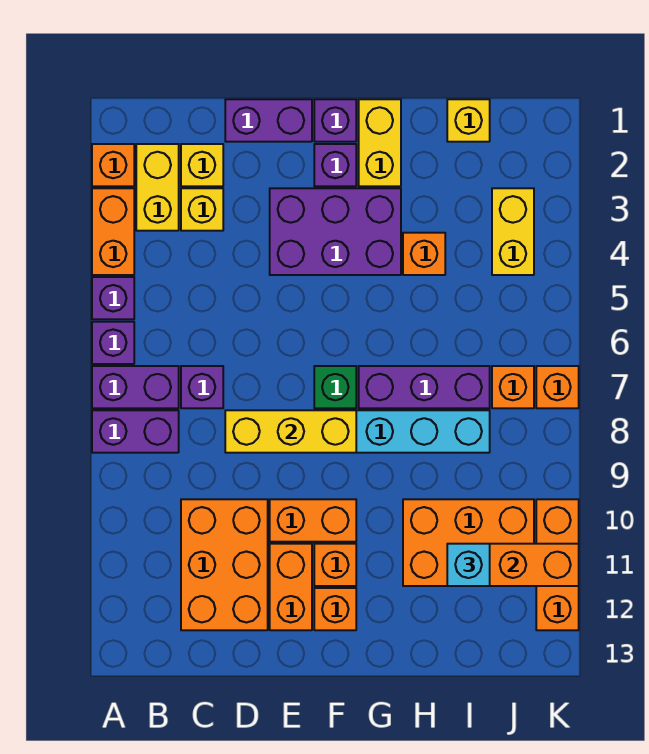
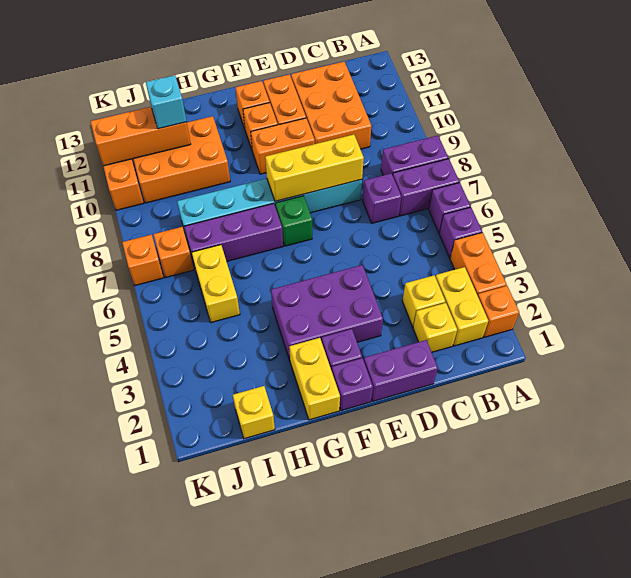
orange brick H4 level 1 -> none
yellow brick J3:J4 level 1 -> yellow brick I5:I6 level 1

